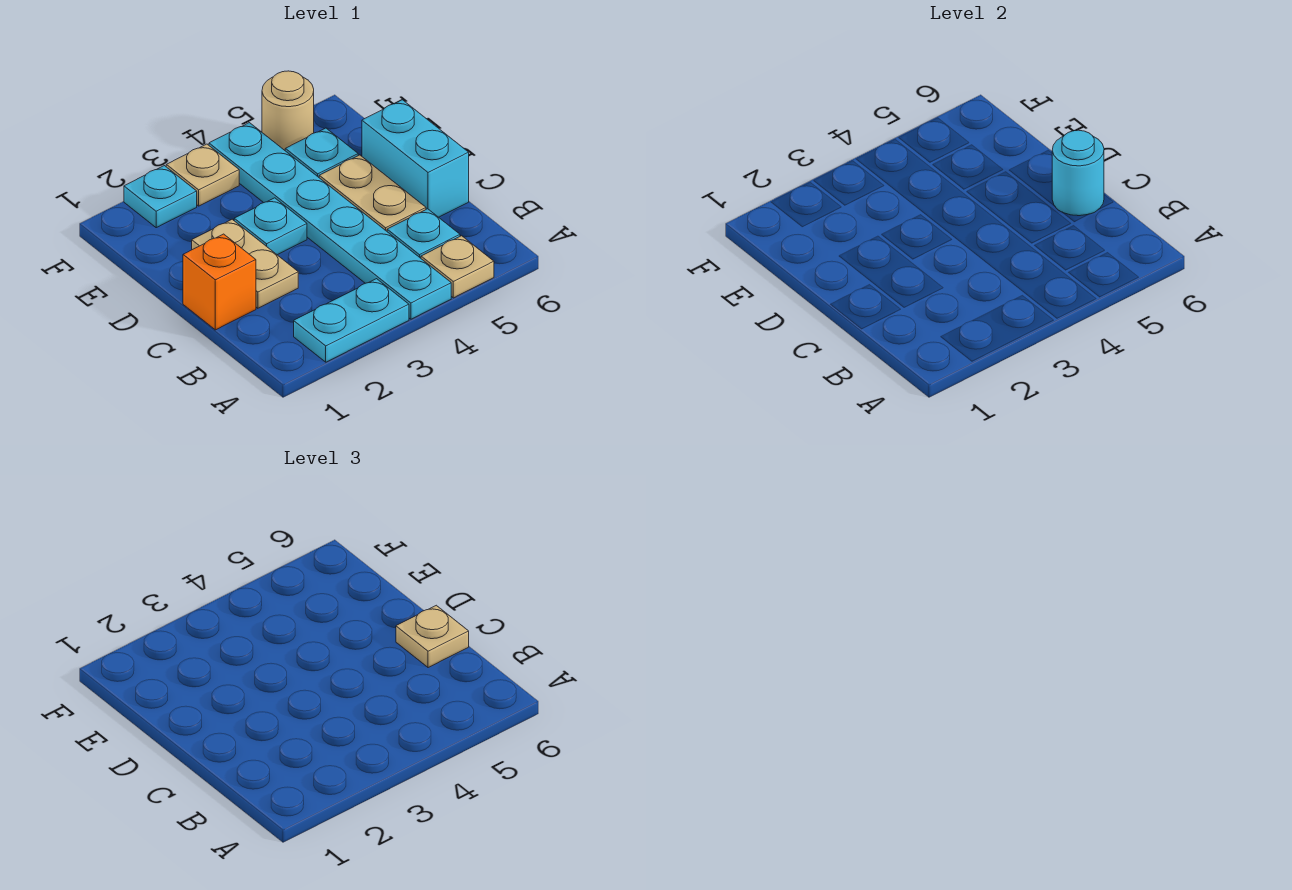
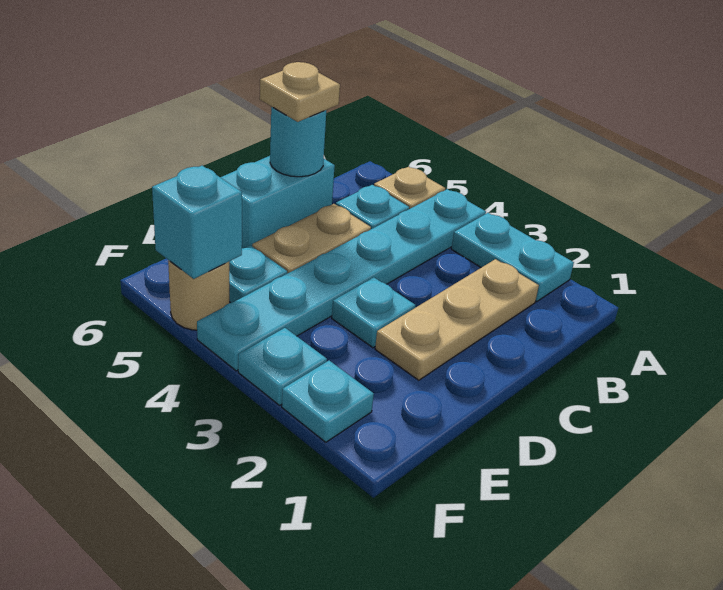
orange brick C1 level 1 -> none
tan plate C2:D2 level 1 -> tan plate B2:D2 level 1
tan plate F3 level 1 -> cyan plate F3 level 1
none -> cyan brick F5 level 2

